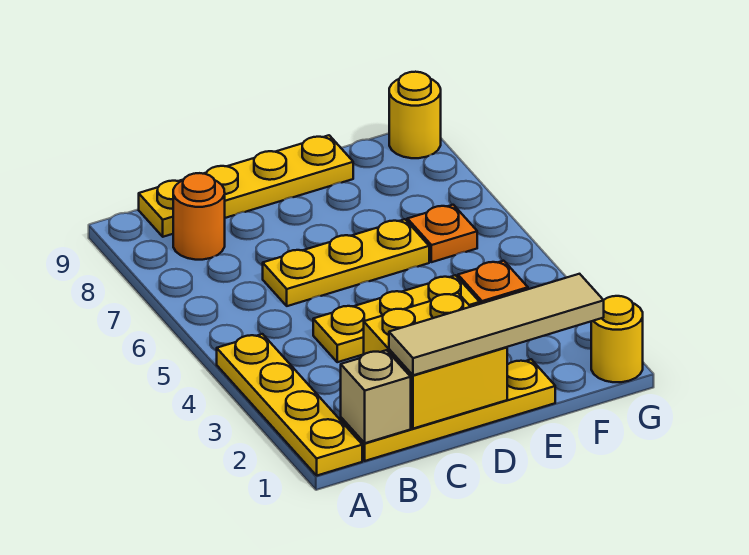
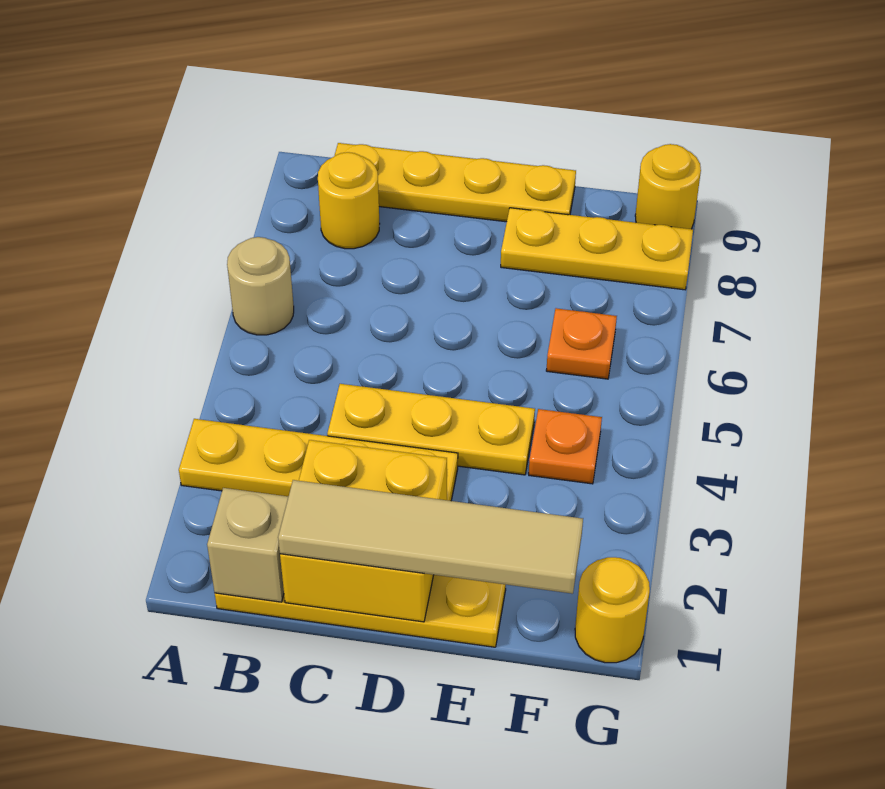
yellow plate A1:A4 level 1 -> yellow plate A3:D3 level 1
none -> tan round brick A6 level 1
orange round brick B8 level 1 -> yellow round brick B8 level 1
yellow plate C6:E6 level 1 -> yellow plate E8:G8 level 1

